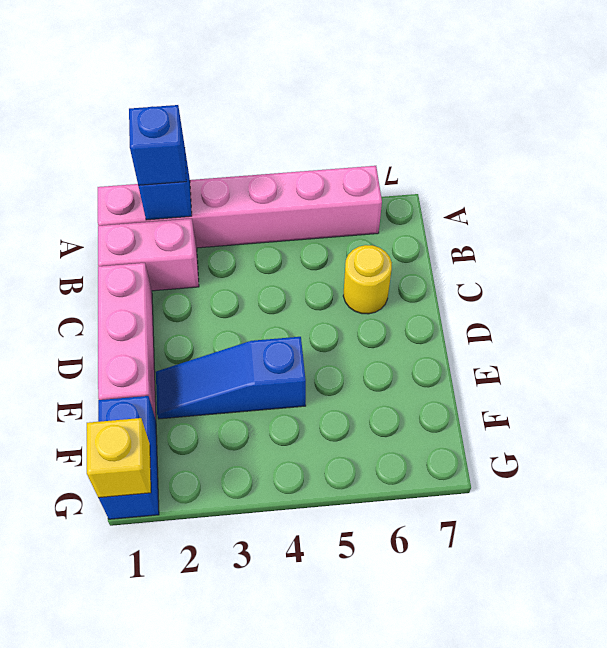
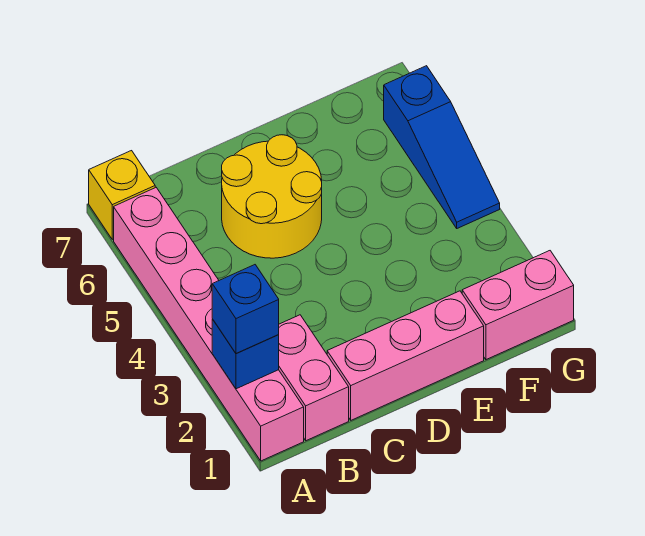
yellow round brick C6 level 1 -> yellow round brick C5:D6 level 1
blue slope E2:E4 level 1 top 4 -> blue slope G4:G6 level 1 top 6
blue brick F1:G1 level 1 -> pink brick F1:G1 level 1
yellow brick G1 level 2 -> yellow brick A7 level 1

